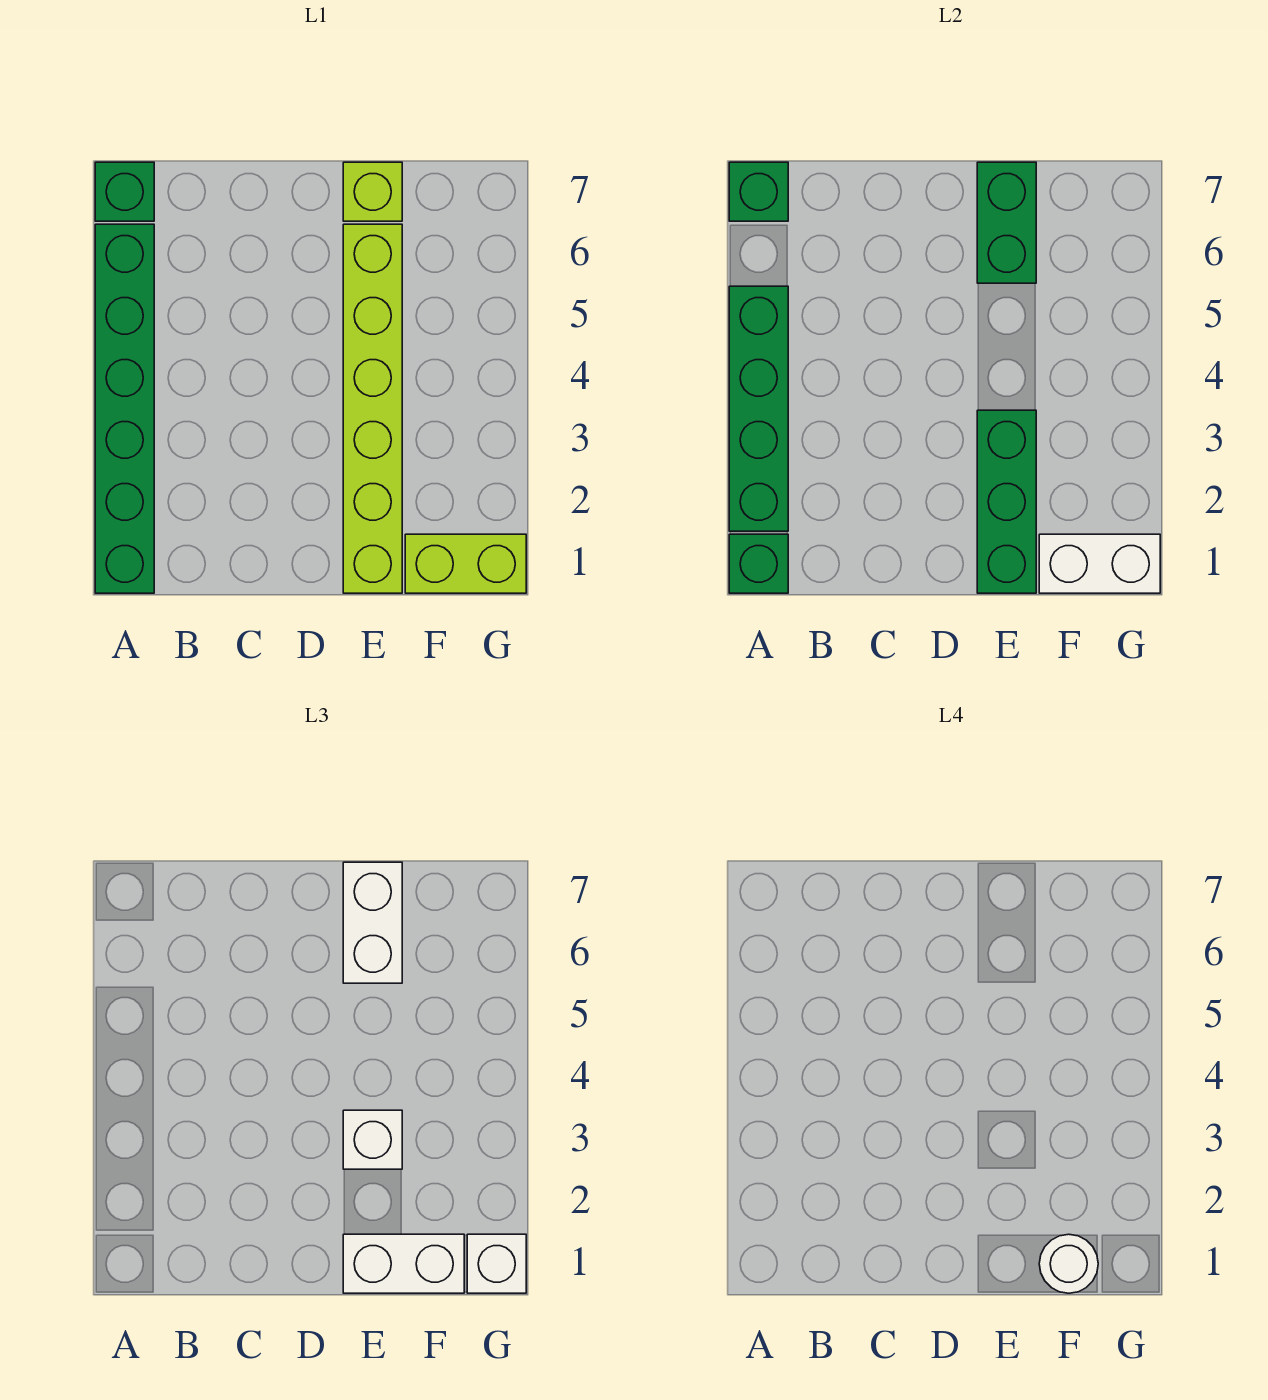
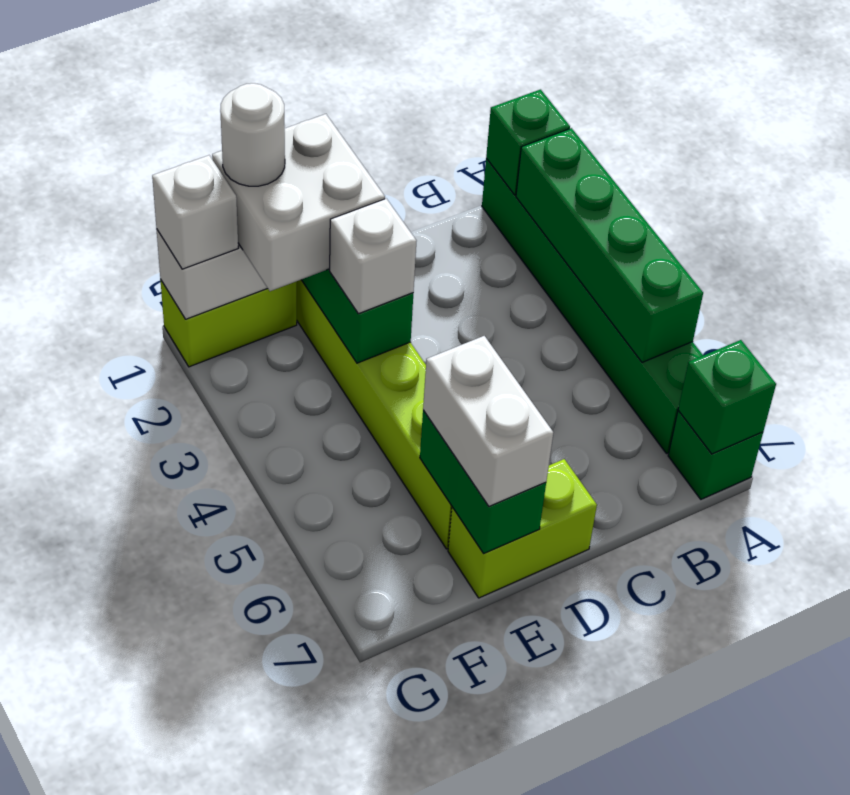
white brick E1:F1 level 3 -> white brick E1:F2 level 3
lime brick E7 level 1 -> lime brick D7:E7 level 1

